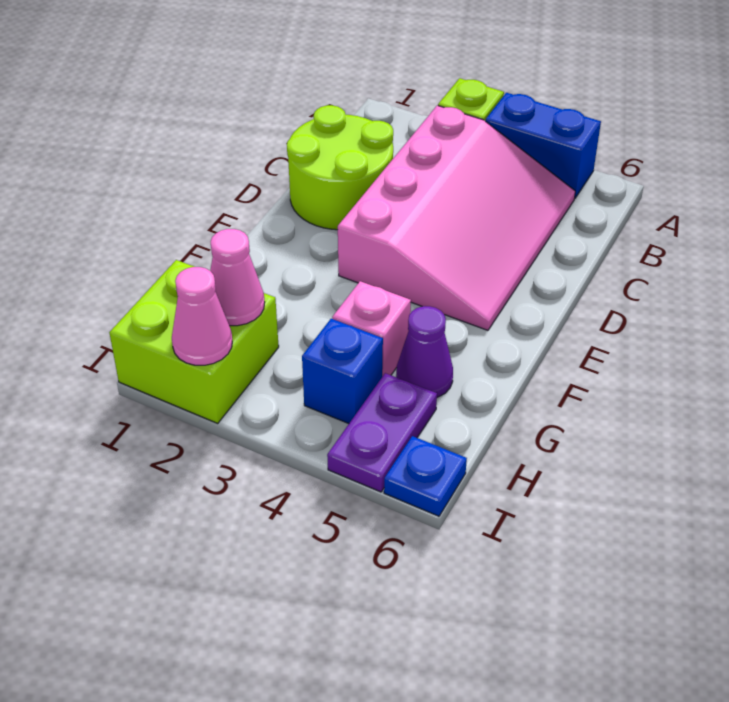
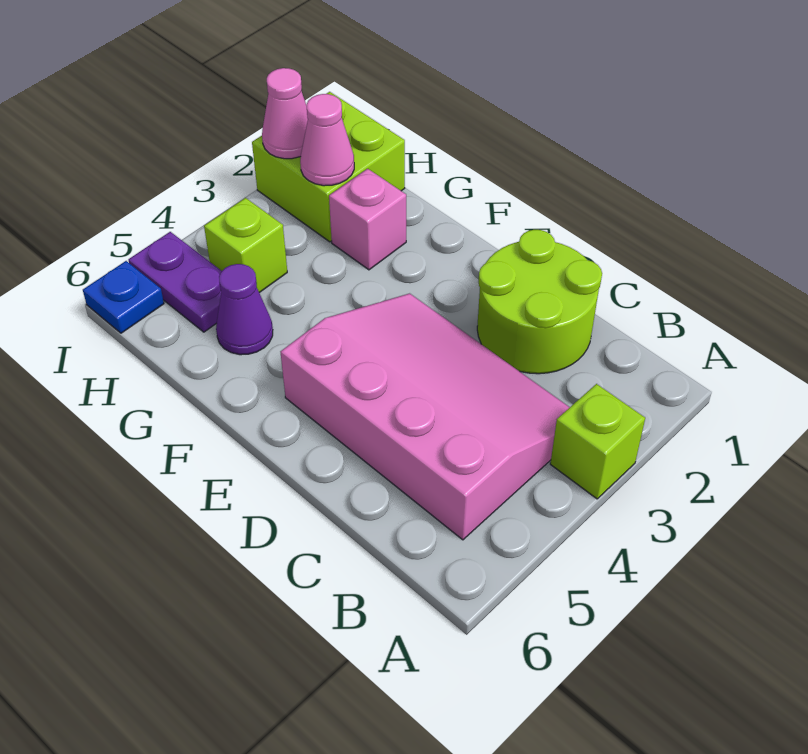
blue brick A4:A5 level 1 -> none
pink slope B3:E5 level 1 top 3 -> pink slope B3:E5 level 1 top 5
pink brick G4 level 1 -> pink brick G2 level 1
blue brick H4 level 1 -> lime brick H4 level 1

